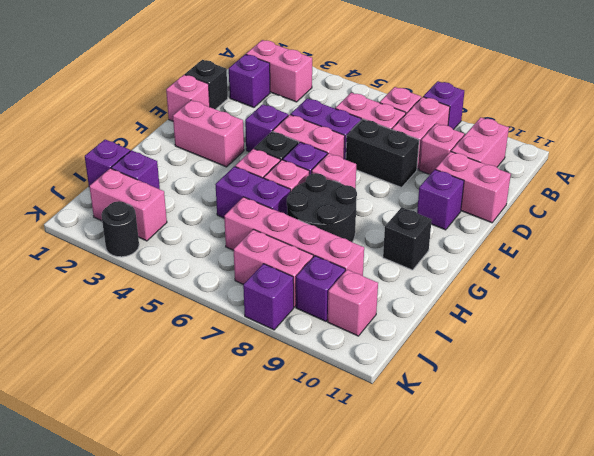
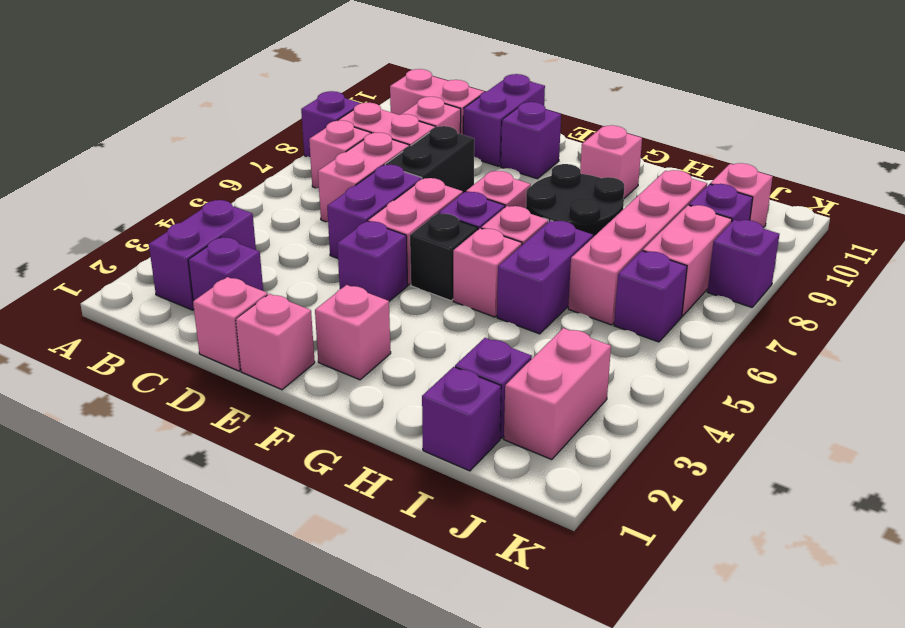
pink brick B2:B3 level 1 -> purple brick B2:B3 level 1
black brick D1 level 1 -> pink brick D1 level 1
pink brick D10:D11 level 1 -> purple brick D10:D11 level 1
pink brick F2:F3 level 1 -> pink brick F2 level 1
black brick G10 level 1 -> pink brick G10 level 1
none -> purple brick J6 level 1
black round brick K3 level 1 -> none

